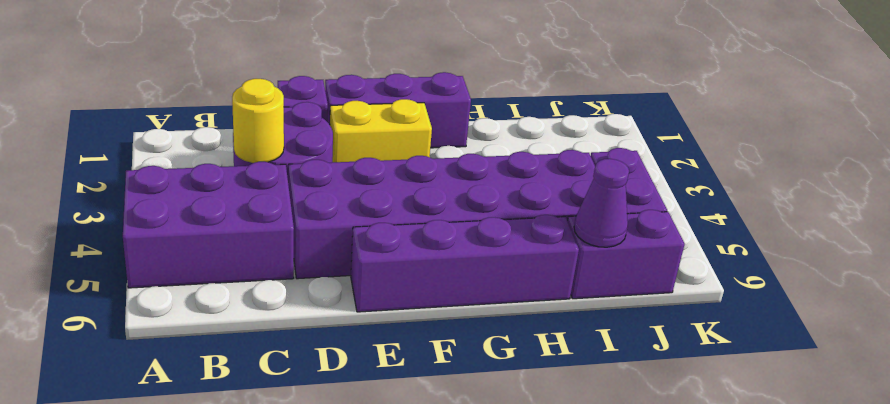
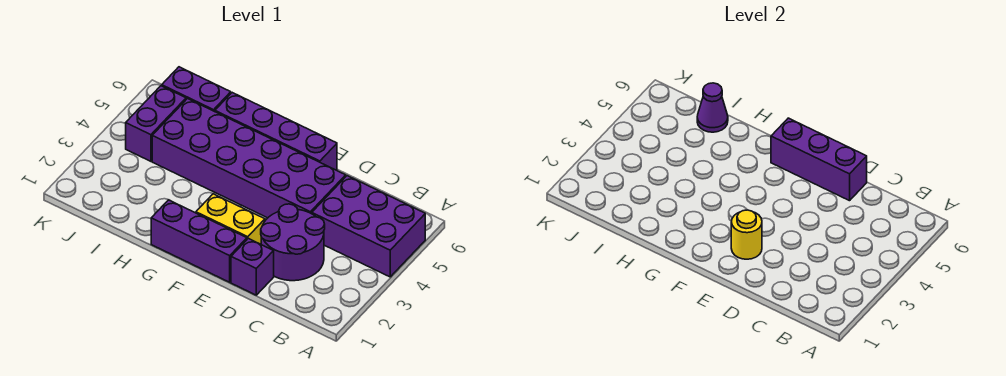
yellow round brick C3 level 2 -> yellow round brick E2 level 2
none -> purple brick D6:F6 level 2

